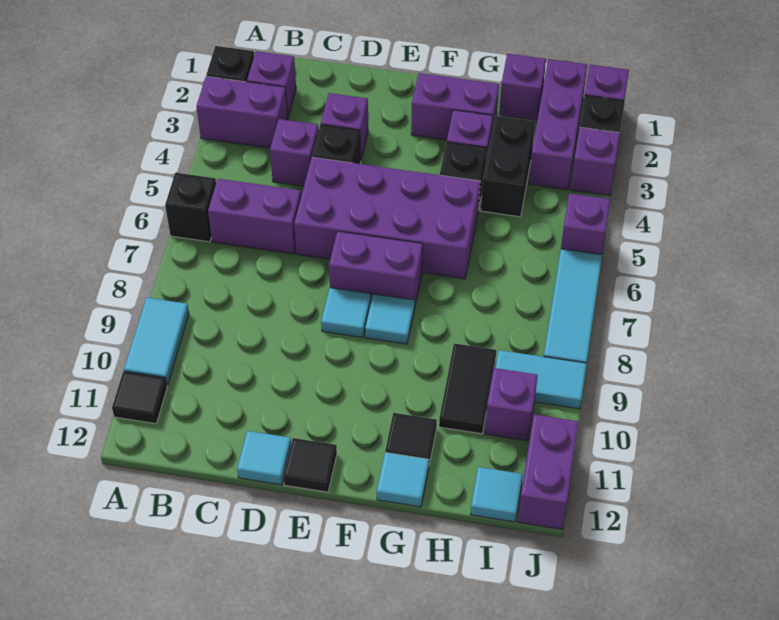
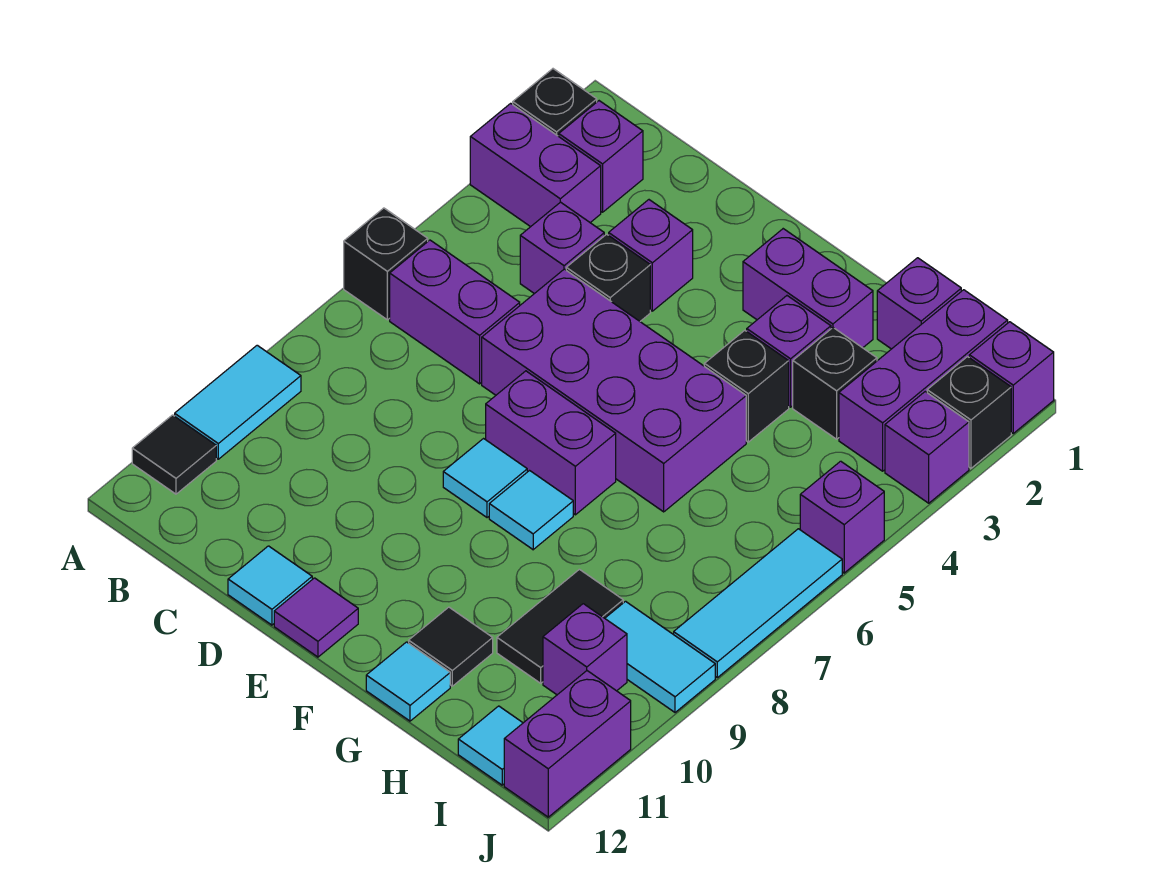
black tile E12 level 1 -> purple tile E12 level 1
black brick H3:H4 level 1 -> black brick H3 level 1

